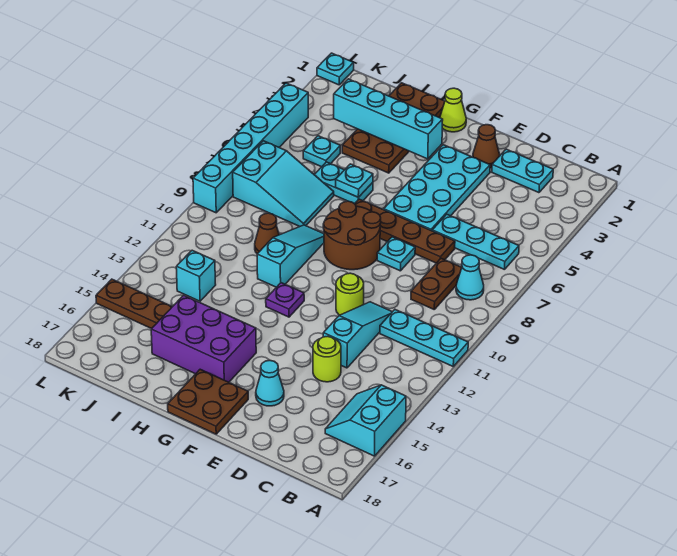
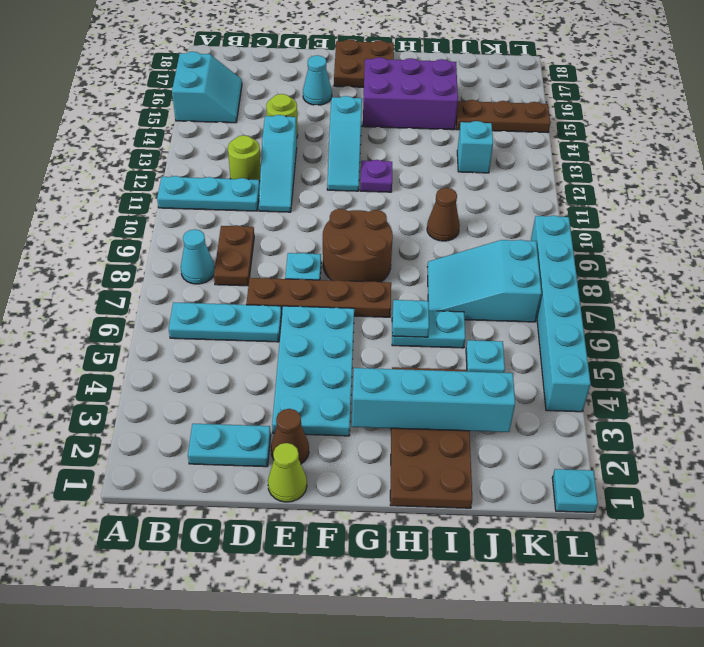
lime round brick E11 level 1 -> lime round brick C12 level 1
lime cone G1 level 1 -> lime cone E1 level 1
cyan slope H9:H11 level 1 top 11 -> cyan slope F12:F14 level 1 top 14

